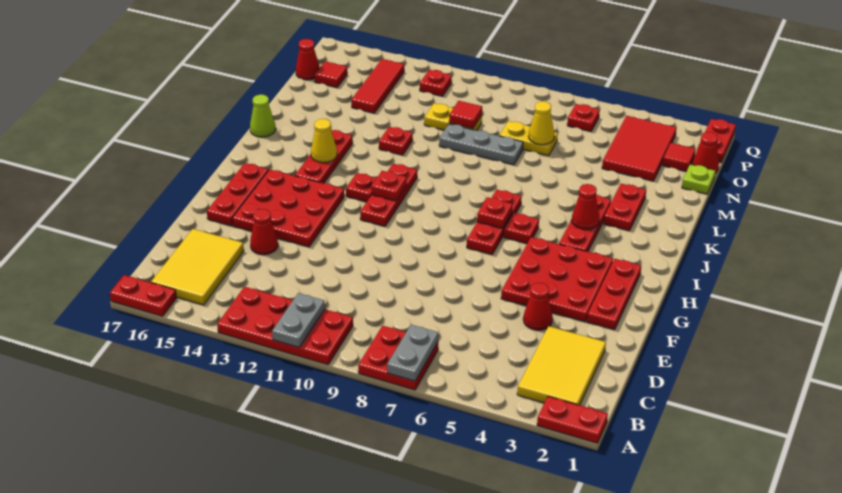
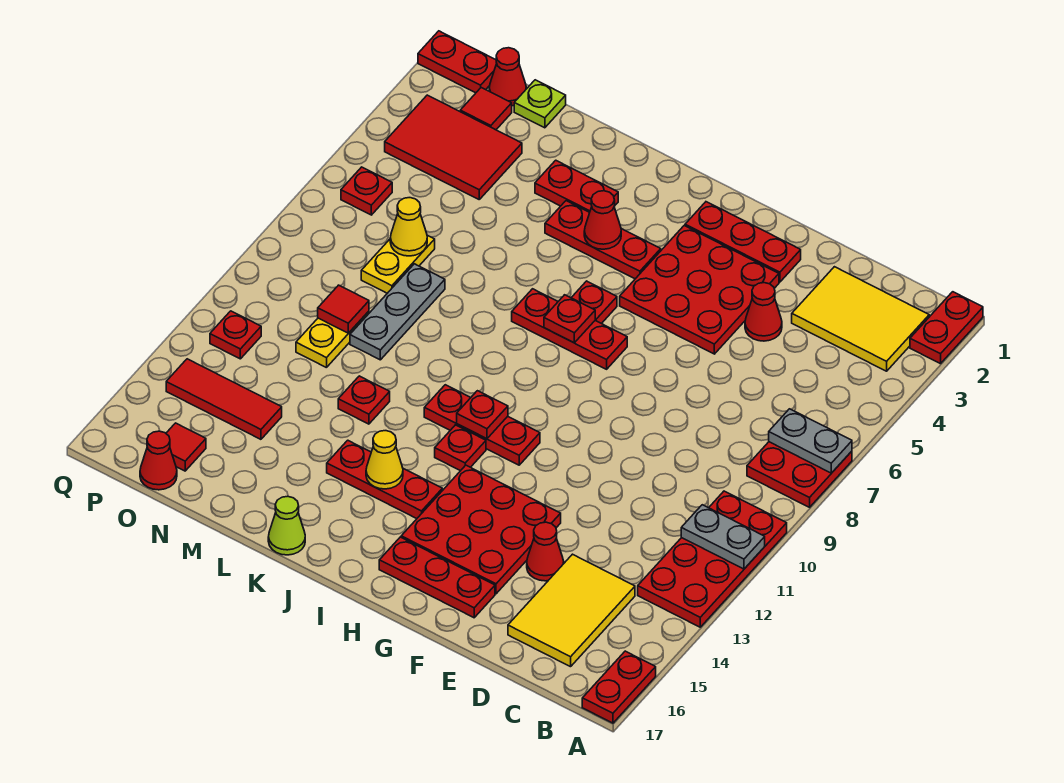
yellow tile B15:D16 level 1 -> yellow tile C14:D16 level 1

